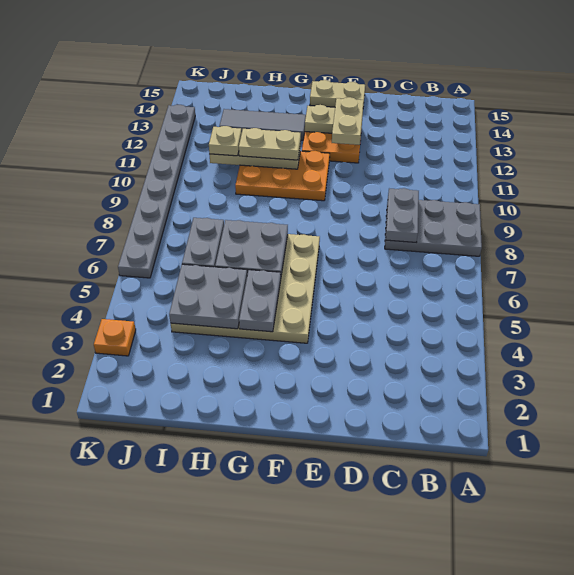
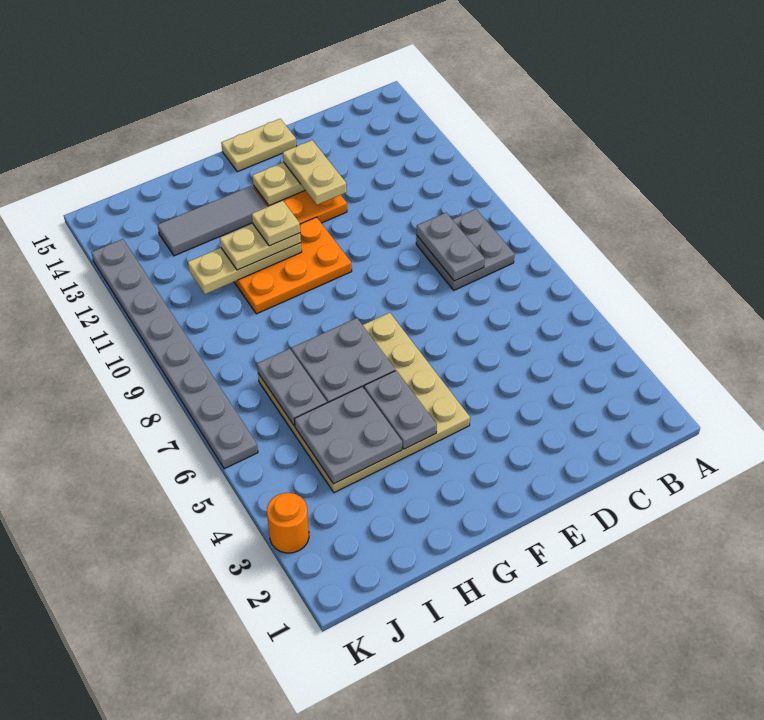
grey plate A8:C9 level 1 -> grey plate B8:C9 level 1
tan plate I11 level 3 -> tan plate G11 level 4
orange plate K3 level 1 -> orange round brick K3 level 1

